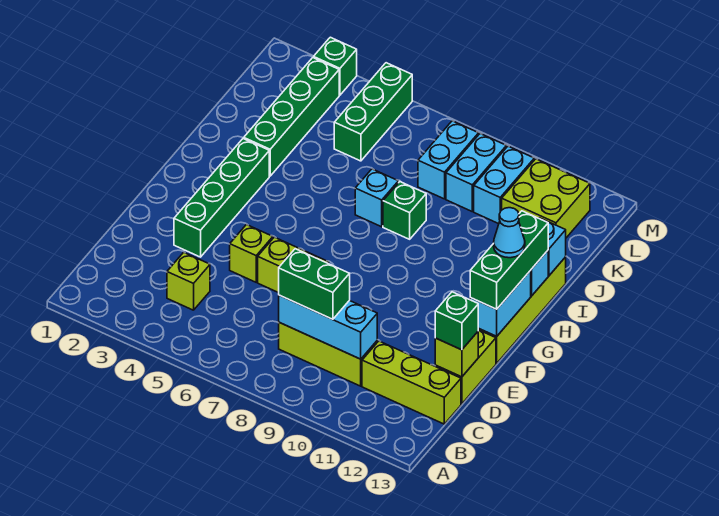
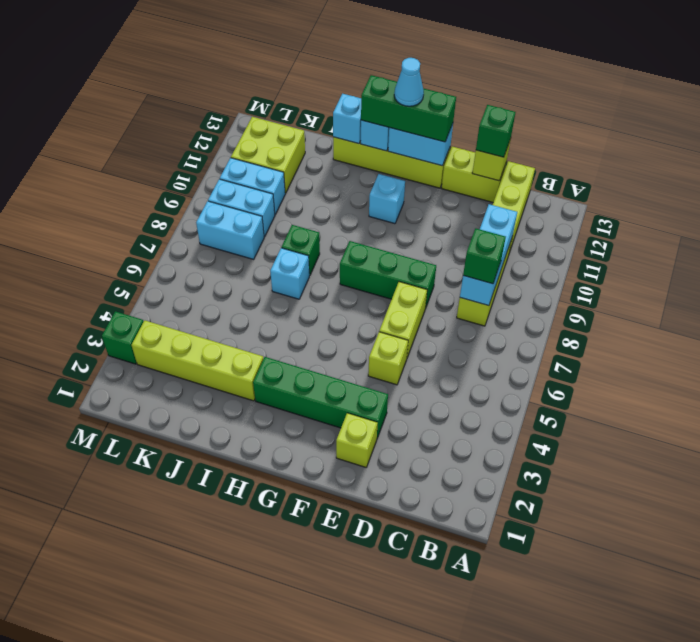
lime brick C4 level 1 -> lime brick E2 level 1
green brick C8:C9 level 3 -> green brick C8 level 3
none -> cyan brick G11 level 1
green brick I3:L3 level 1 -> lime brick I3:L3 level 1
green brick K5:M5 level 1 -> green brick E8:G8 level 1

